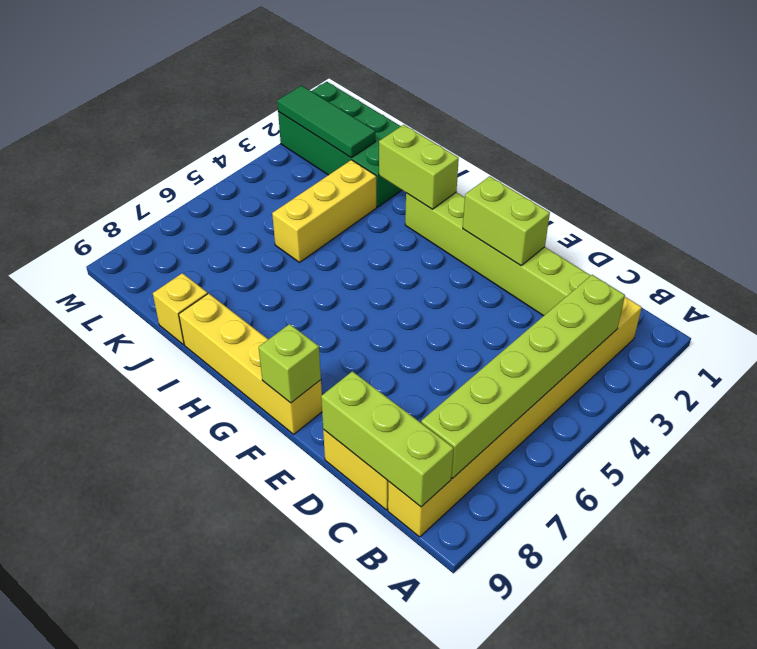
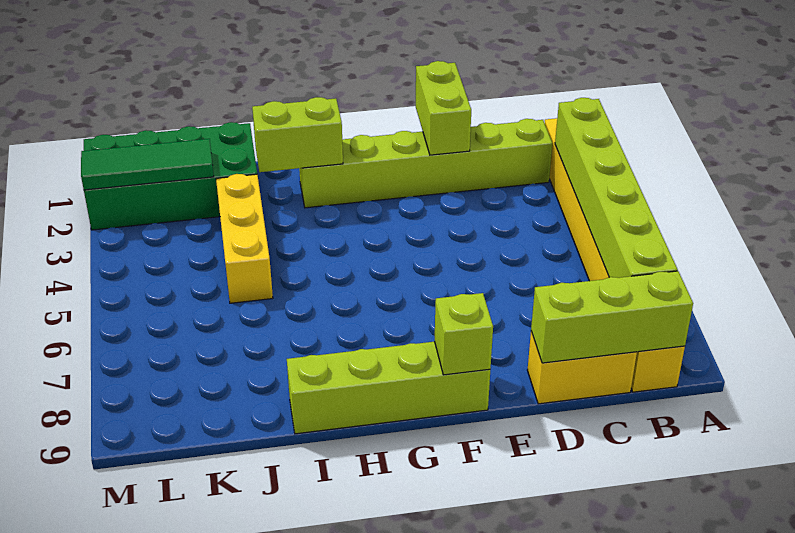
lime brick E2:F2 level 2 -> lime brick E1:E2 level 2
yellow brick F9:I9 level 1 -> lime brick F9:I9 level 1
yellow brick J9 level 1 -> none

